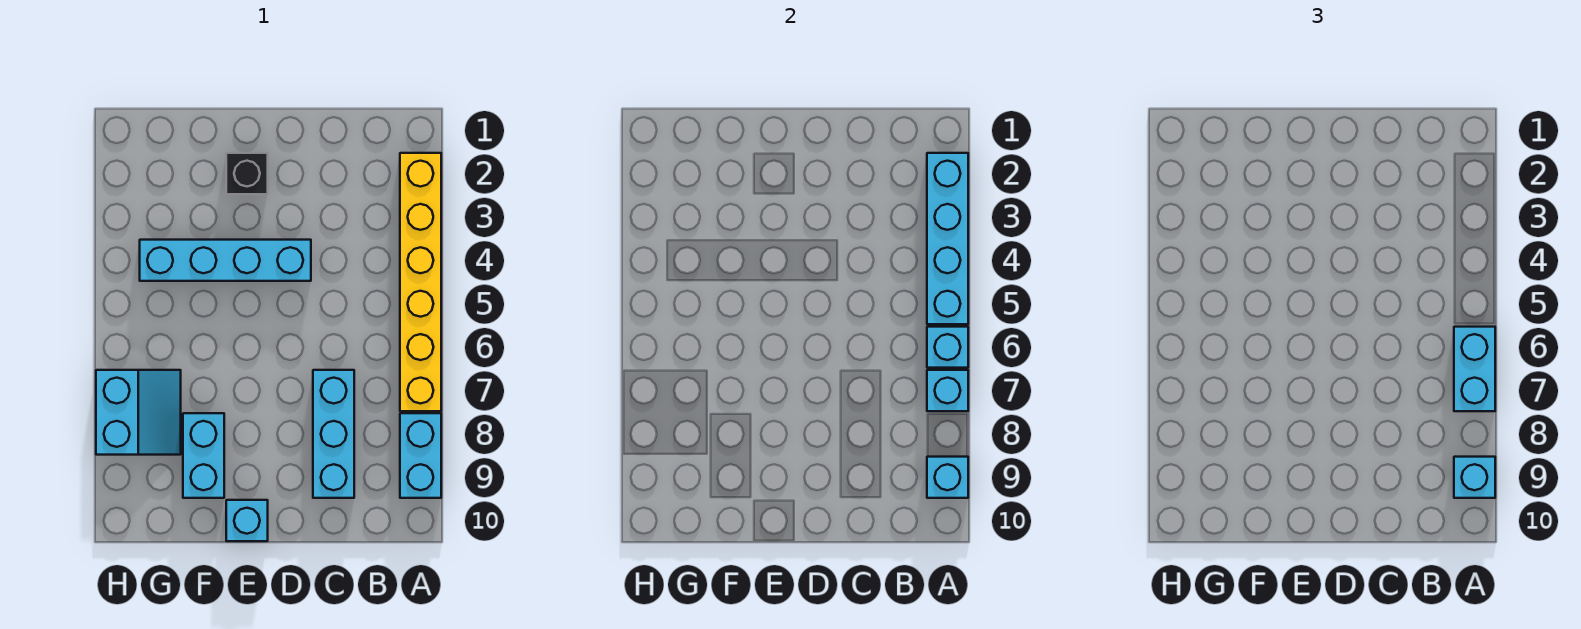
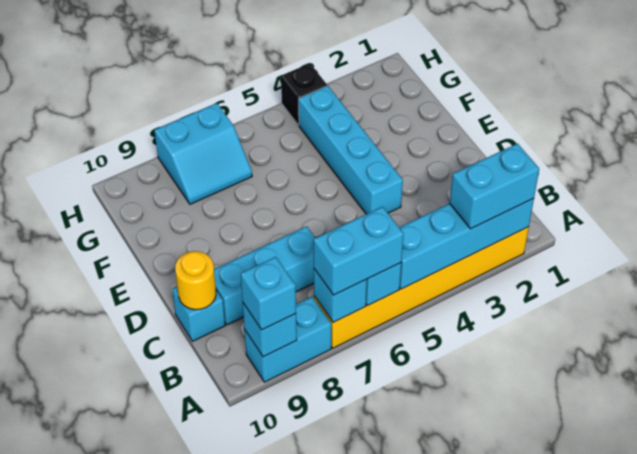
none -> yellow round brick C10 level 2
black brick E2 level 1 -> black brick H4 level 1
cyan brick E10 level 1 -> cyan brick C10 level 1
cyan brick F8:F9 level 1 -> cyan brick A2:A3 level 3

